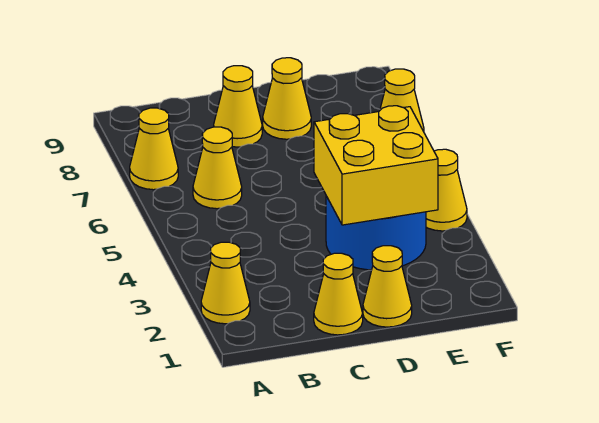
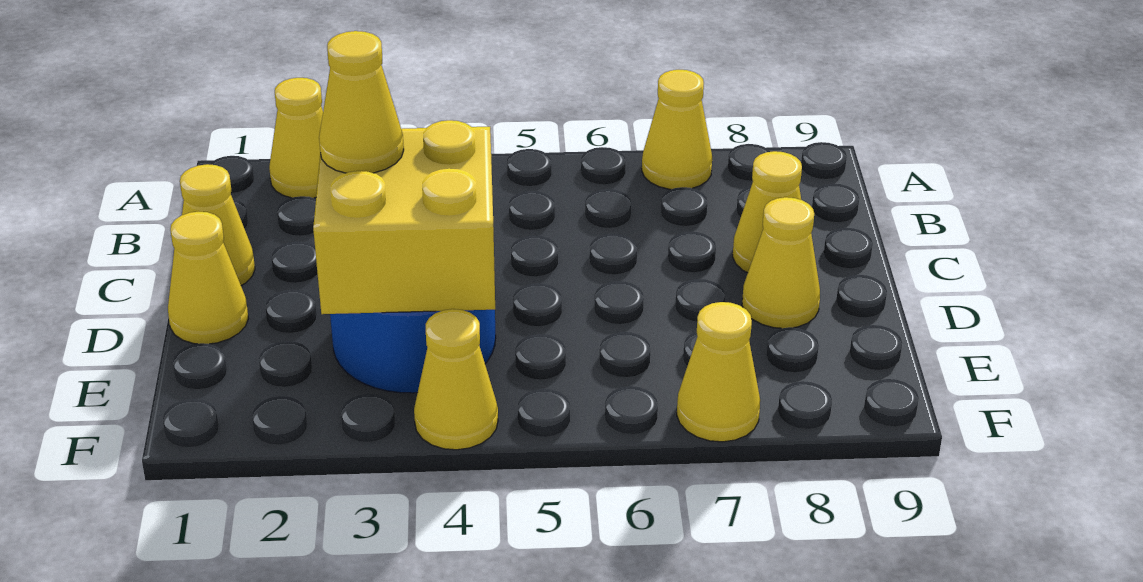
yellow cone B6 level 1 -> yellow cone D3 level 3

